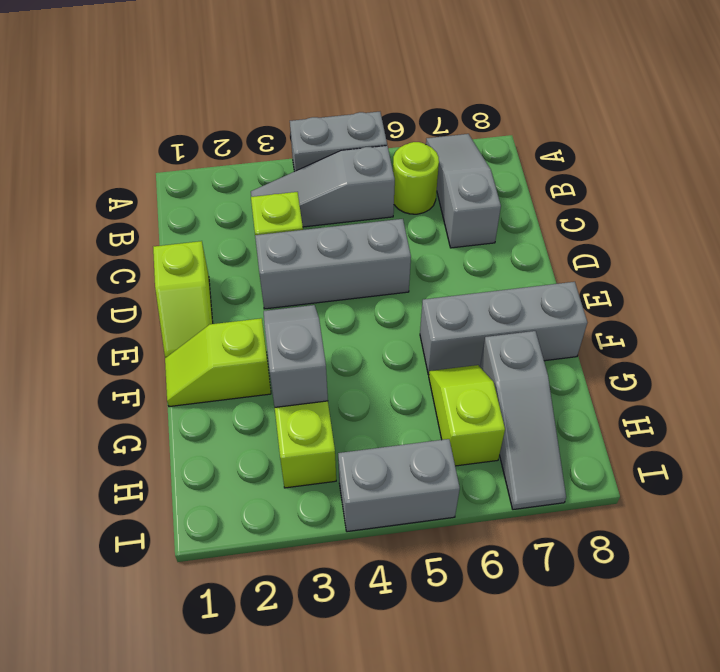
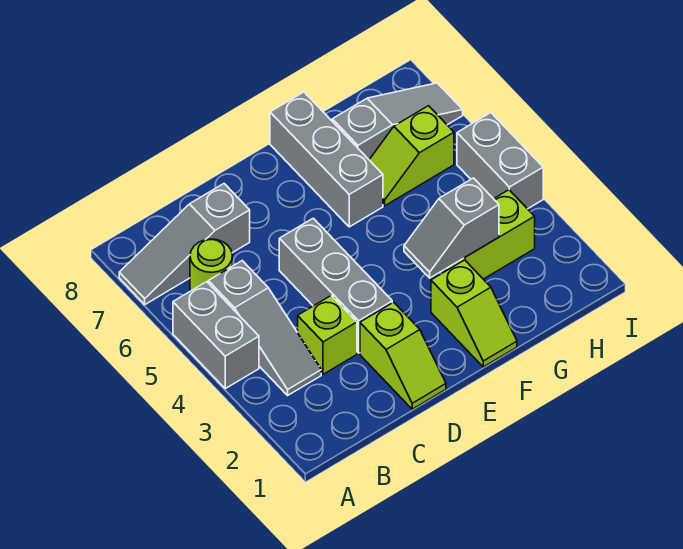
lime slope D1:E1 level 1 top D -> lime slope D1:D2 level 1 top 2

